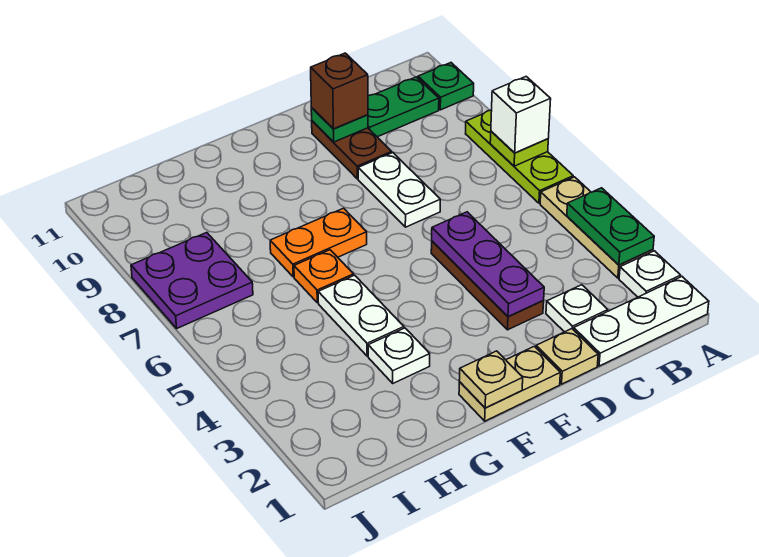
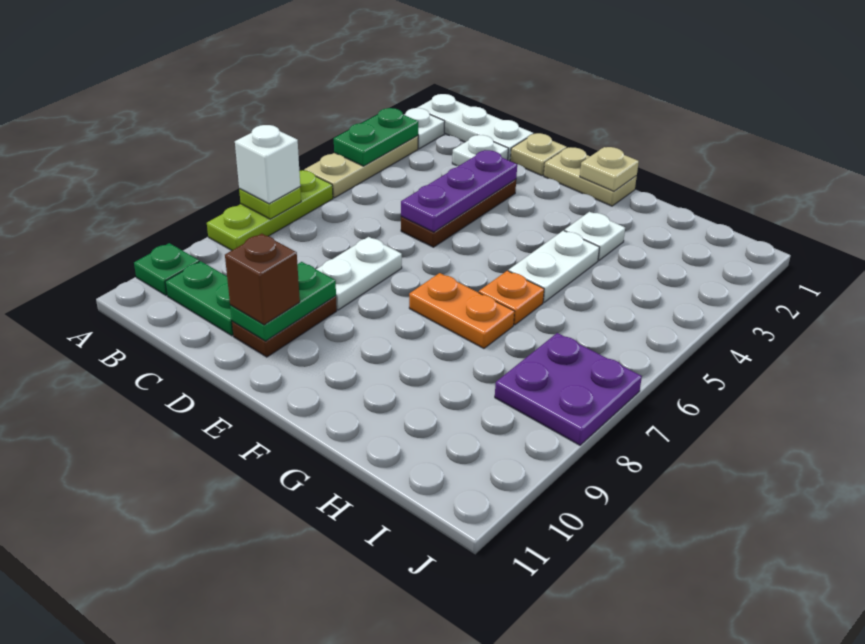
green plate D10 level 2 -> green plate D9:D10 level 2

